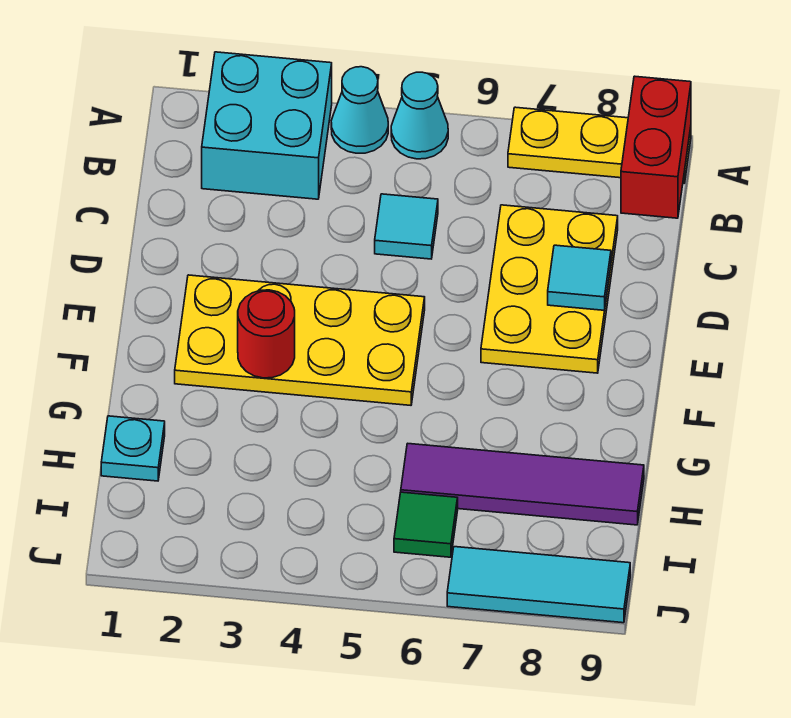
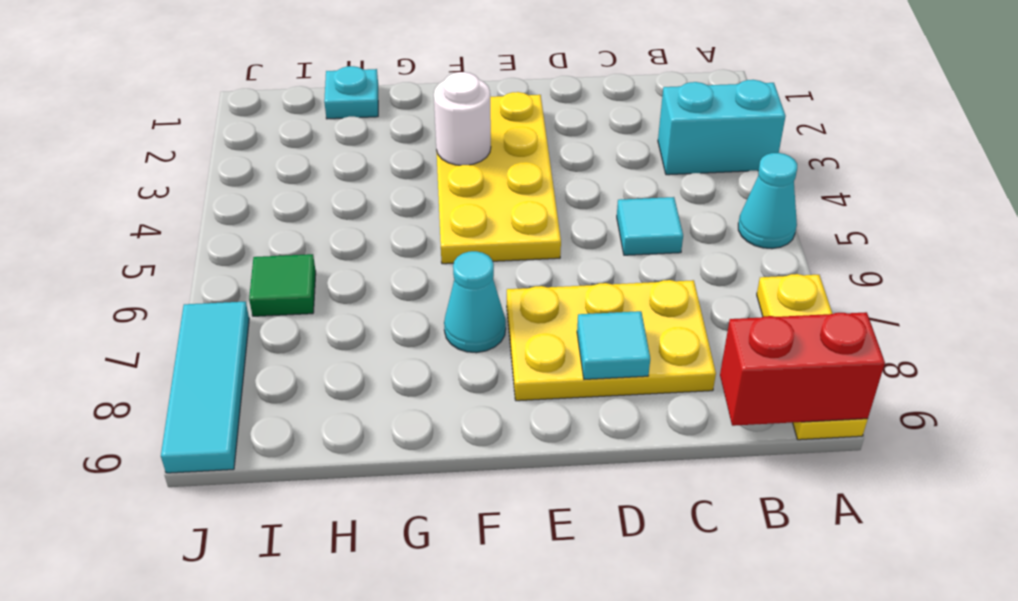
cyan brick A2:B3 level 1 -> cyan brick A3:B3 level 1
cyan cone A4 level 1 -> cyan cone F7 level 1
red round brick F3 level 2 -> white round brick F3 level 2
purple tile H6:H9 level 1 -> none

